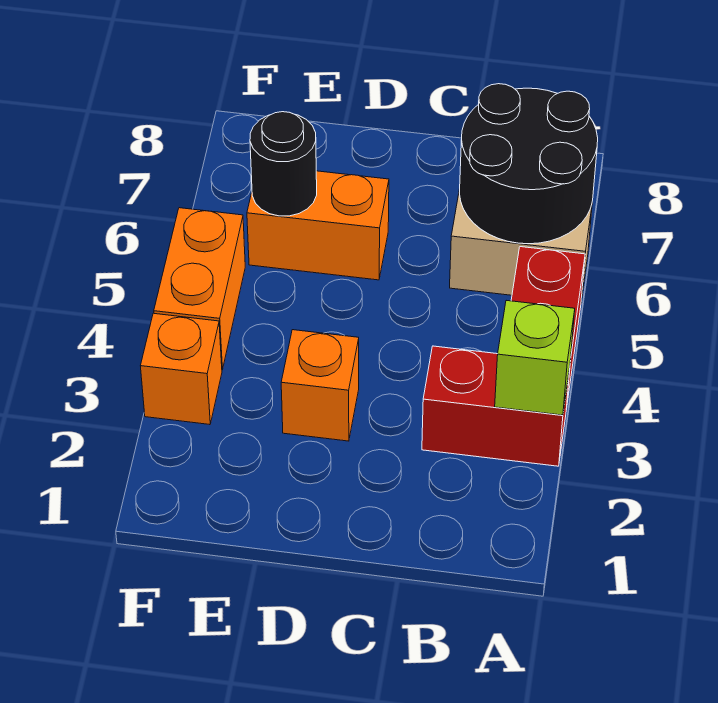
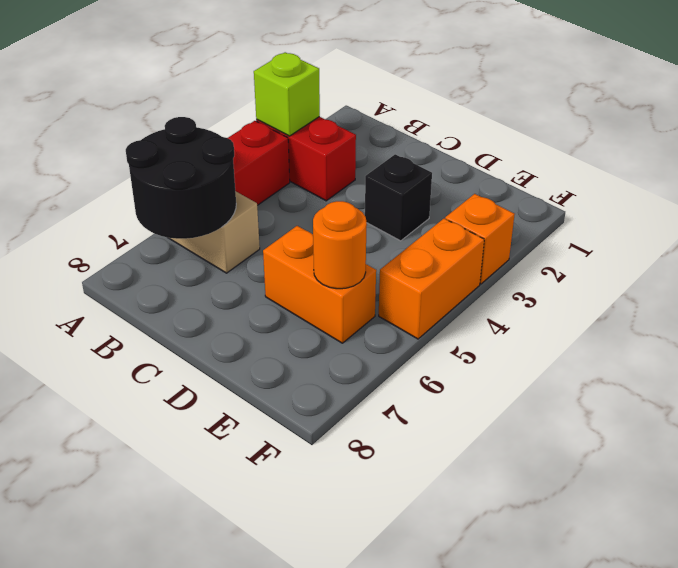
orange brick D3 level 1 -> black brick D3 level 1
black round brick E6 level 2 -> orange round brick E6 level 2

